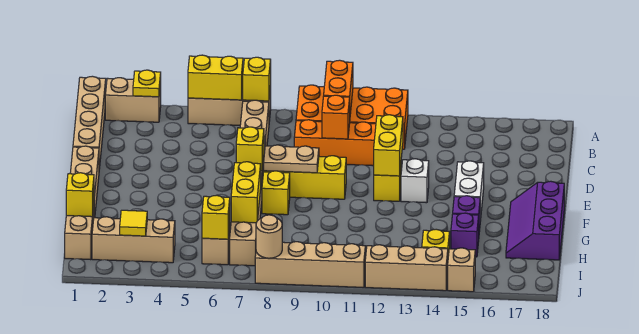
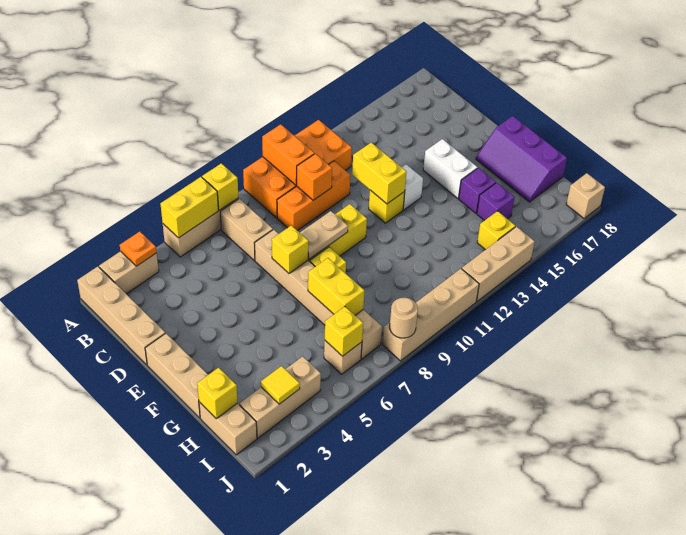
yellow plate A3 level 2 -> orange plate A3 level 2
tan brick J15 level 1 -> tan brick J18 level 1

